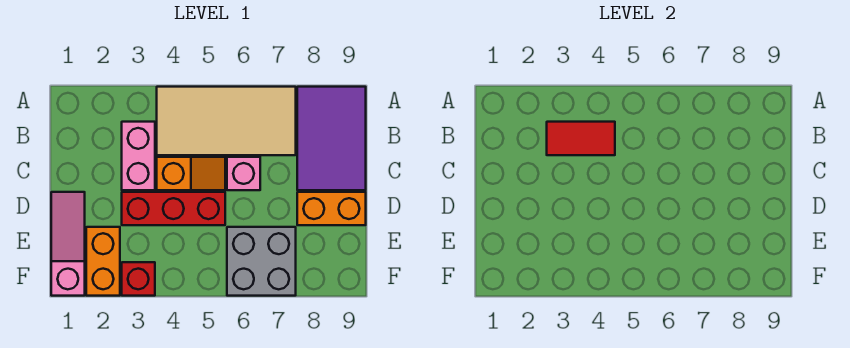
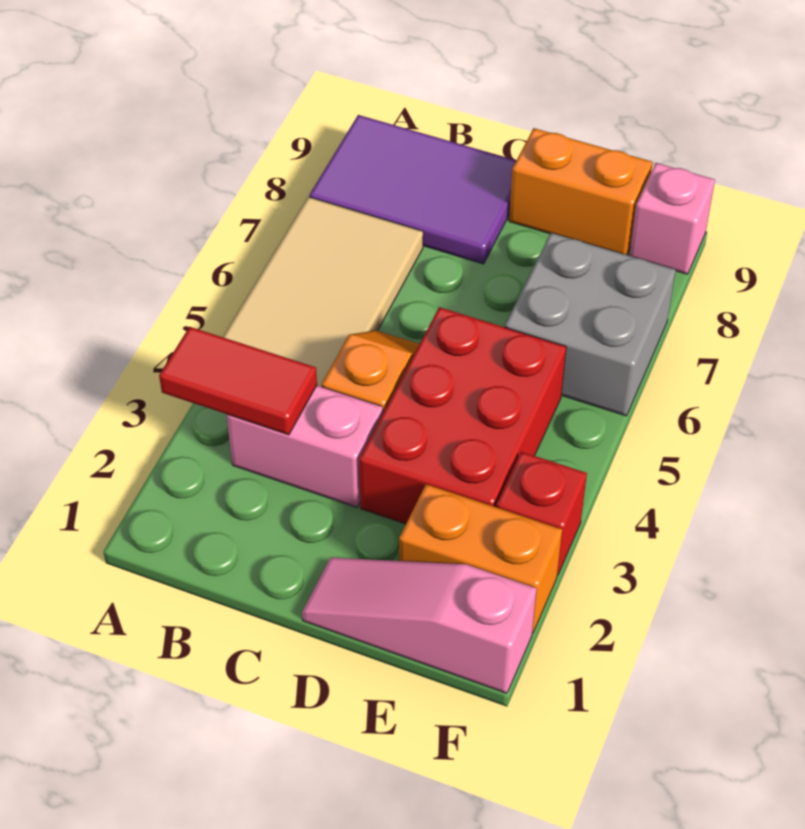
red tile B3:B4 level 2 -> red tile A3:B3 level 2
pink brick C6 level 1 -> pink brick F9 level 1
red brick D3:D5 level 1 -> red brick D3:E5 level 1
orange brick D8:D9 level 1 -> orange brick D9:E9 level 1

